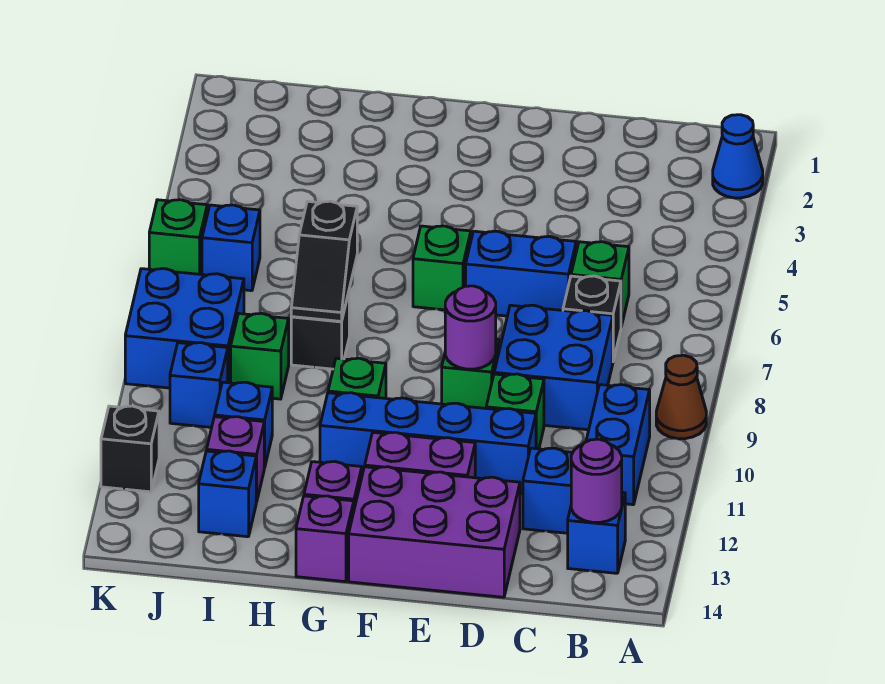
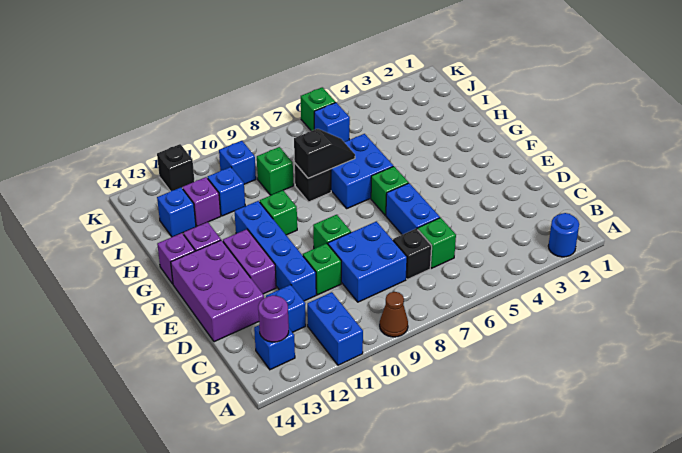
blue cone A2 level 1 -> blue round brick A2 level 1
blue brick B10:B11 level 1 -> blue brick A11:B11 level 1
purple round brick E9 level 2 -> none
black slope H7:H8 level 2 top 7 -> black slope H7:H8 level 2 top 8
blue brick J8:K9 level 1 -> blue brick G6:H7 level 1

